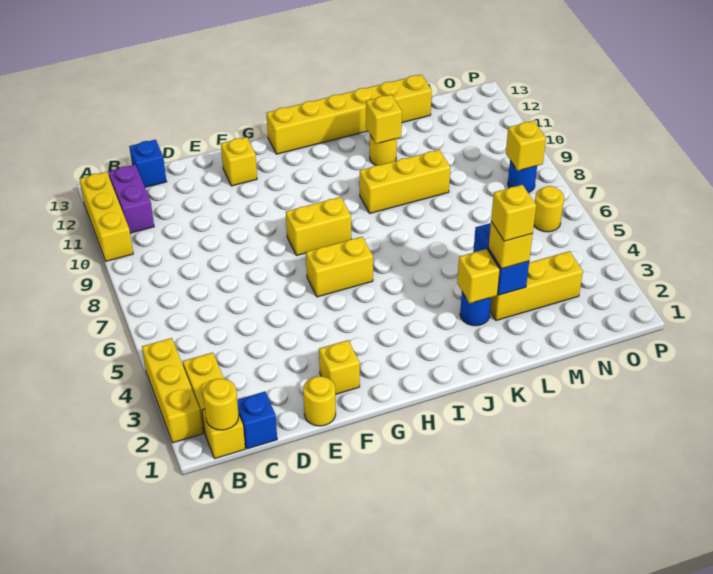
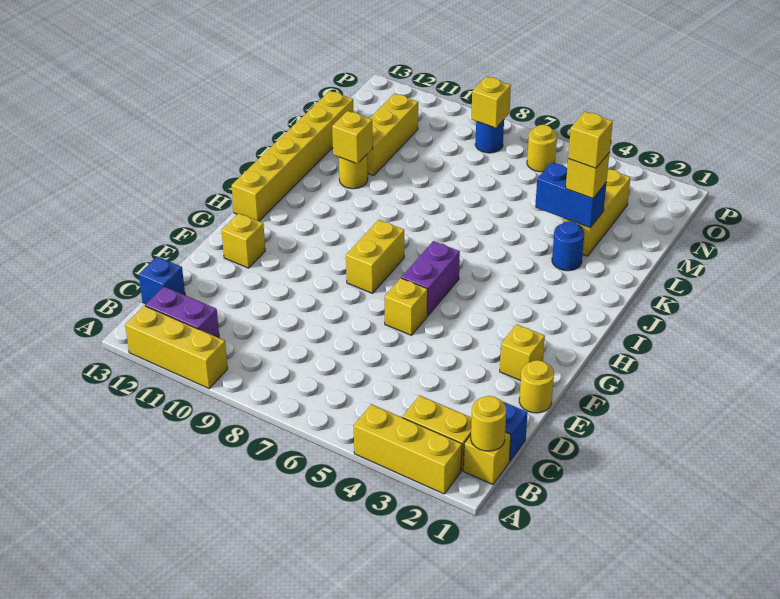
yellow brick G6:H6 level 1 -> purple brick G6:H6 level 1
yellow brick J9:L9 level 1 -> yellow brick L11:N11 level 1
yellow brick K3 level 2 -> yellow brick F6 level 1

